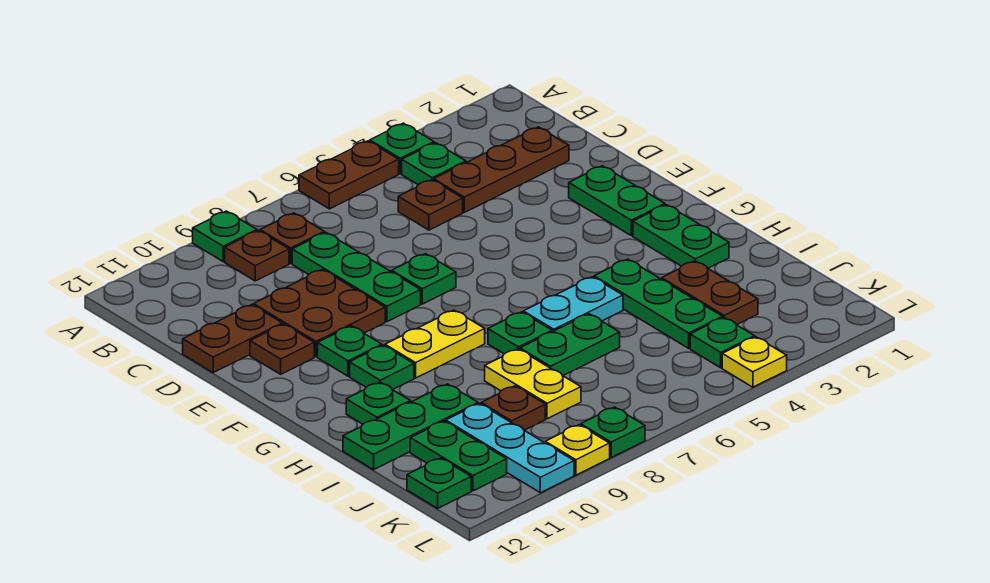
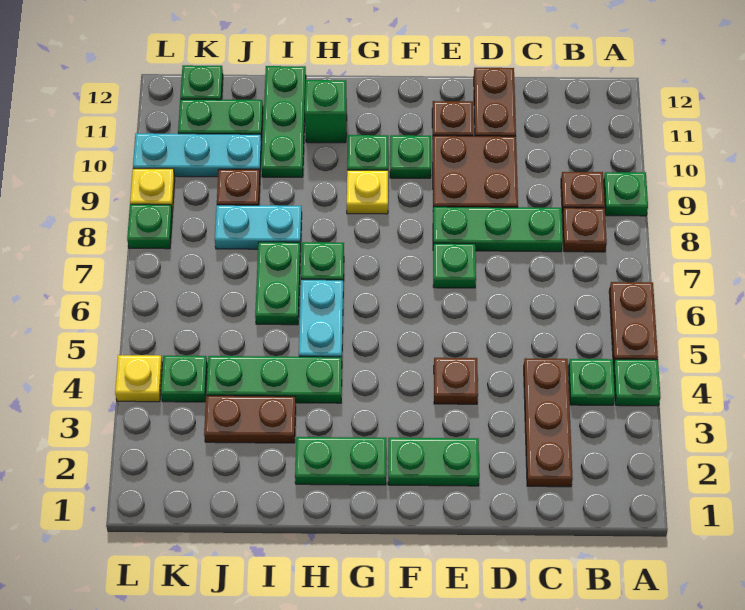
brown plate C5 level 1 -> brown plate E4 level 1
yellow plate G8:G9 level 1 -> yellow plate G9 level 1
green plate H11 level 1 -> green brick H11 level 1
yellow plate I8:J8 level 1 -> cyan plate I8:J8 level 1

